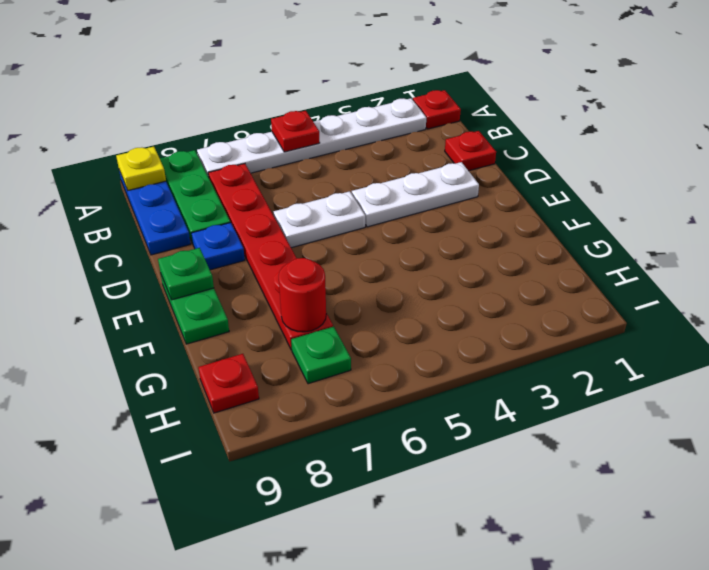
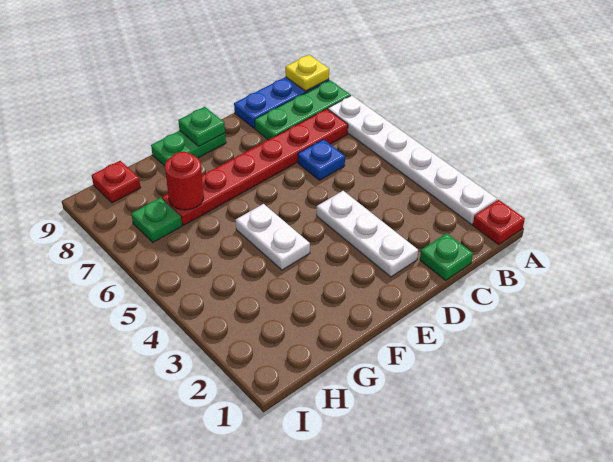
red plate A5 level 2 -> none
red plate C1 level 1 -> green plate C1 level 1
white plate D5:D6 level 1 -> white plate F4:F5 level 1
blue plate D8 level 1 -> blue plate C6 level 1

